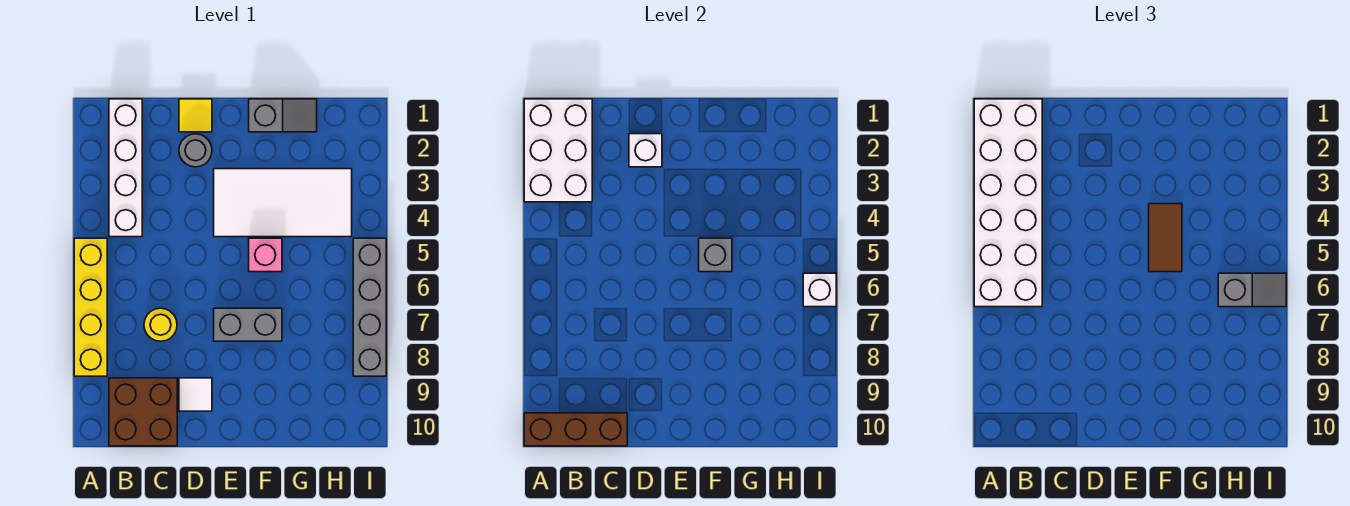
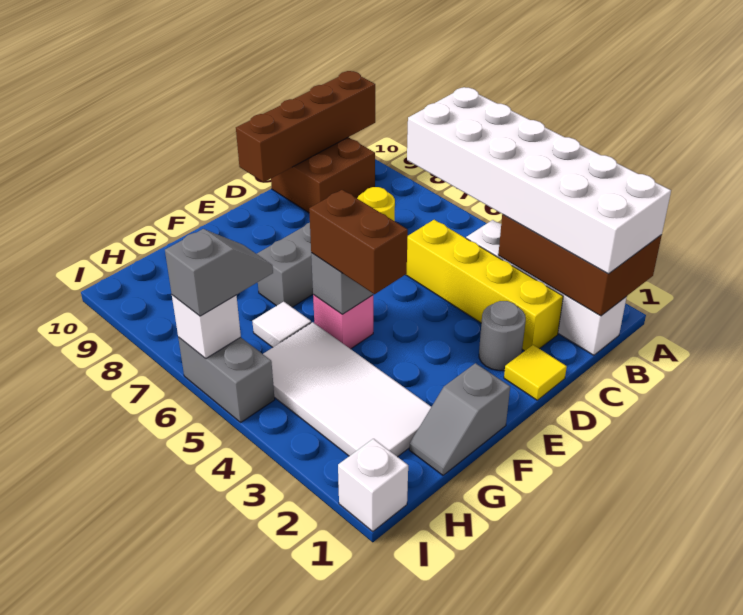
white brick A1:B3 level 2 -> brown brick A1:B3 level 2
yellow brick A5:A8 level 1 -> yellow brick C2:C5 level 1
brown brick A10:C10 level 2 -> brown brick A10:D10 level 2
white brick D2 level 2 -> white brick I1 level 1
white tile D9 level 1 -> white tile G6 level 1
white tile E3:H4 level 1 -> white tile G2:H5 level 1
brown tile F4:F5 level 3 -> brown brick F4:F5 level 3
grey slope H6:I6 level 3 top H -> grey slope H6:I6 level 3 top I
grey brick I5:I8 level 1 -> grey brick I5:I6 level 1

